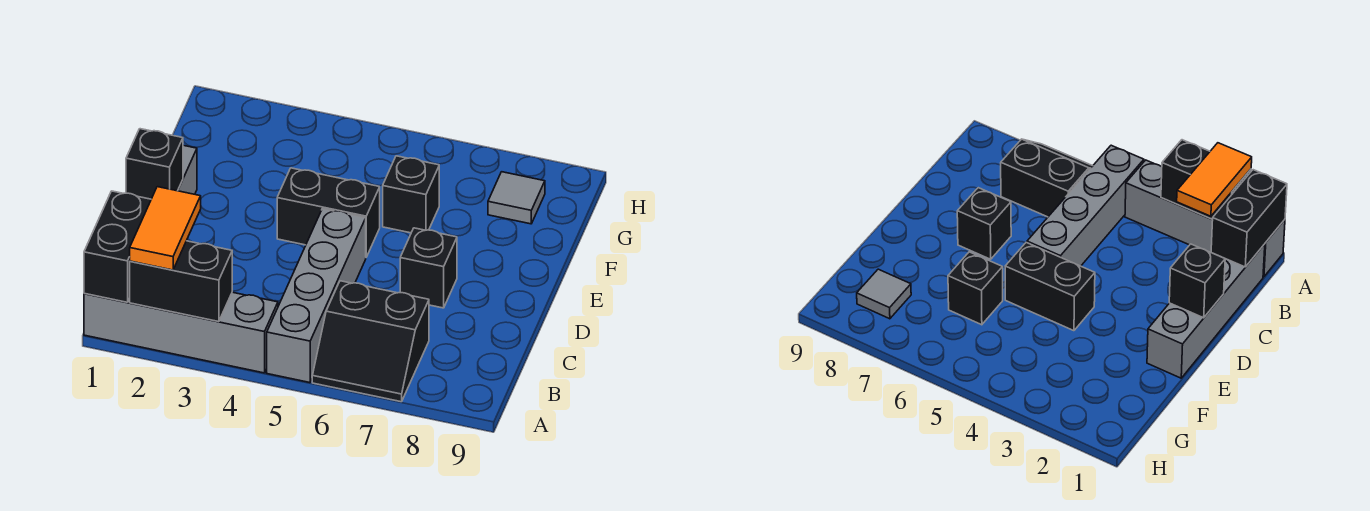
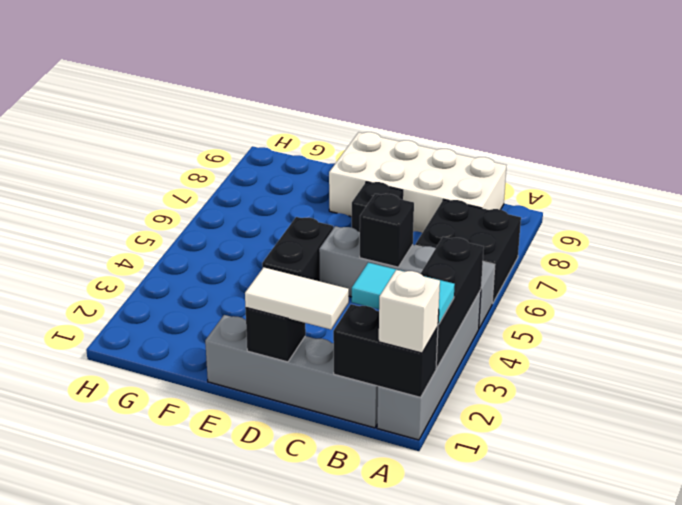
none -> white brick A1 level 3
black brick A2:A3 level 2 -> black brick A2:A4 level 2
orange tile A2:B2 level 3 -> cyan tile A2:B2 level 3
black slope A6:B7 level 1 top B -> black brick A6:B7 level 1
none -> white brick B8:E9 level 1
none -> white tile C1:D1 level 3
black brick F6 level 1 -> black brick C5 level 2
grey tile G8 level 1 -> none

